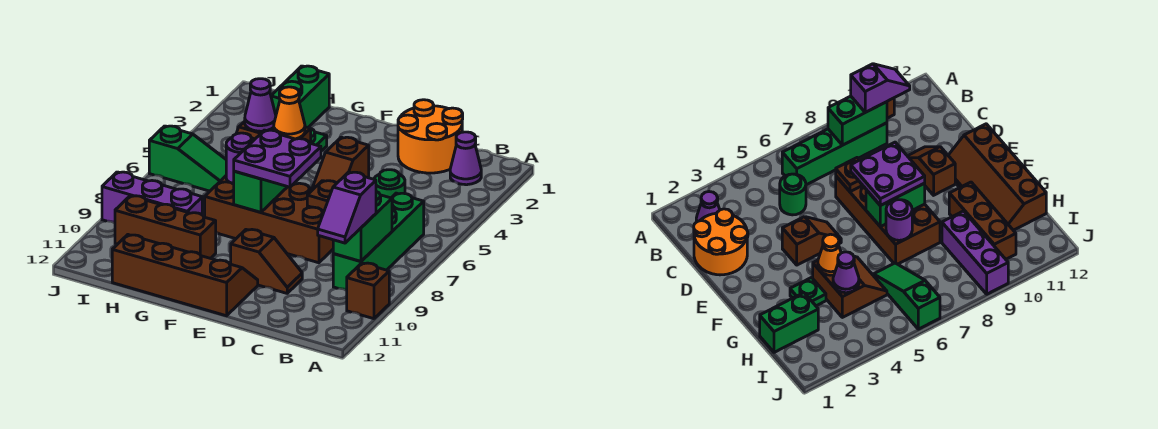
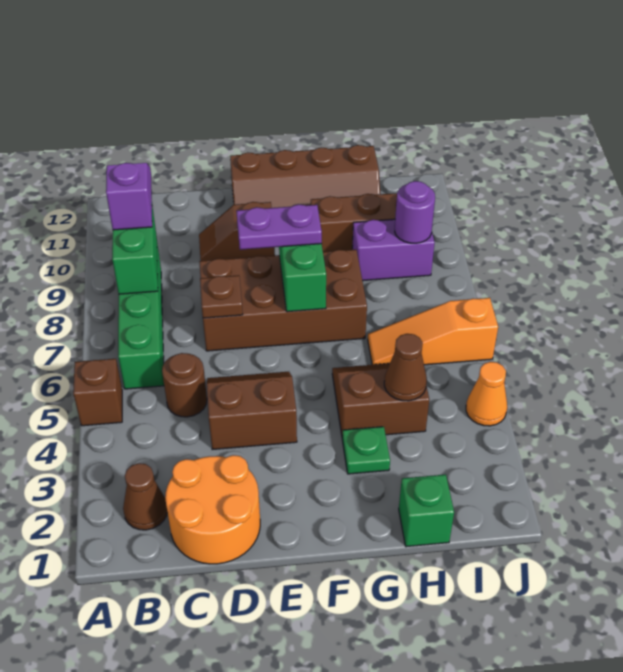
brown brick A10 level 1 -> brown brick A5 level 1
purple cone B2 level 1 -> brown cone B2 level 1
green round brick C5 level 1 -> brown round brick C5 level 1
brown slope E4:E5 level 1 top 4 -> brown slope D4:E5 level 1 top 4
purple plate E7:F8 level 3 -> purple plate E8:F8 level 3
orange cone G4 level 2 -> orange cone J4 level 1
purple round brick G7 level 2 -> purple round brick I9 level 2
green brick H1:H2 level 1 -> green brick H1 level 1
purple cone H4 level 2 -> brown cone H4 level 2
green slope H6:J6 level 1 top J -> orange slope H6:J6 level 1 top J
purple brick H9:J9 level 1 -> purple brick H9:I9 level 1

